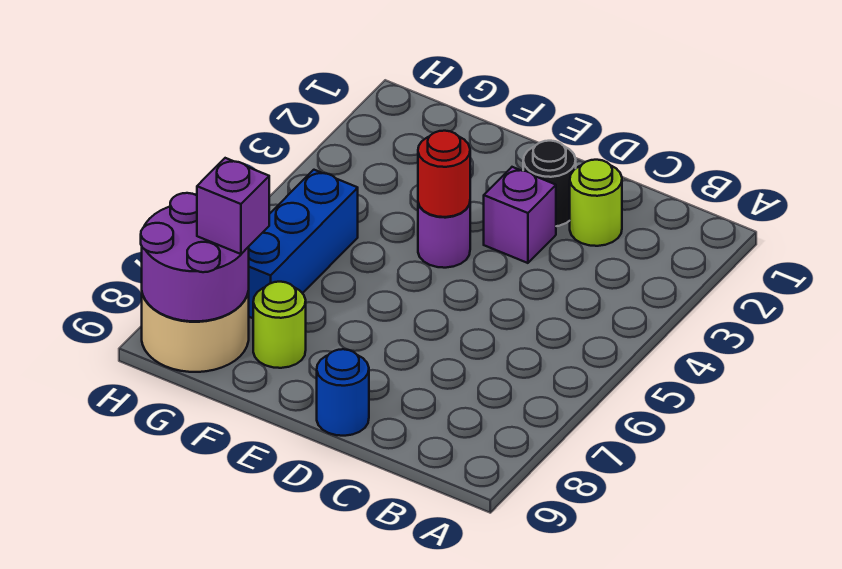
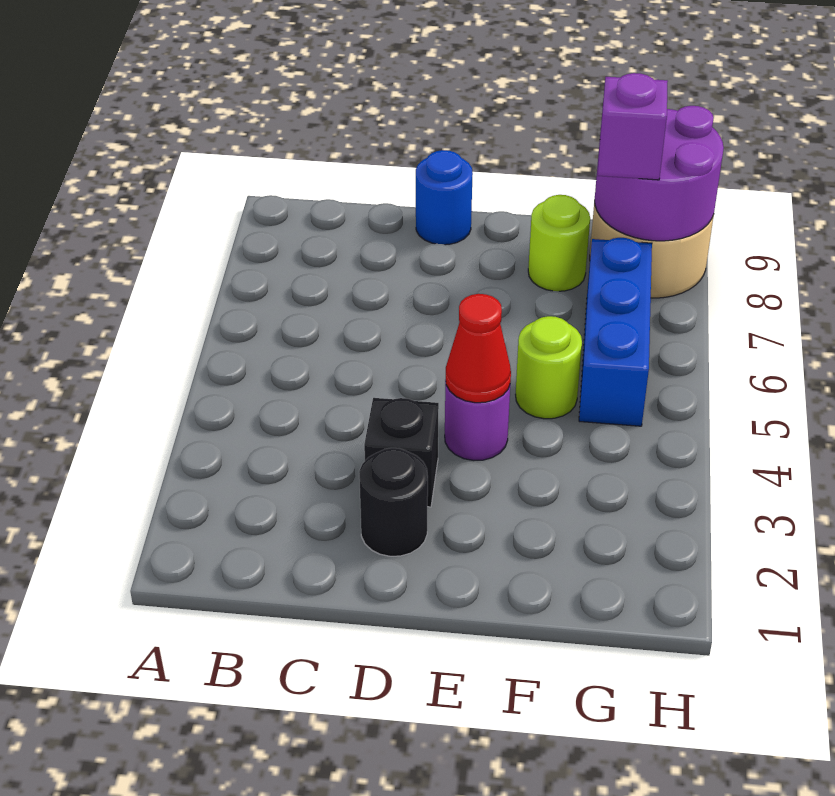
lime round brick C2 level 1 -> lime round brick F5 level 1
purple brick D3 level 1 -> black brick D3 level 1
red round brick E4 level 2 -> red cone E4 level 2

